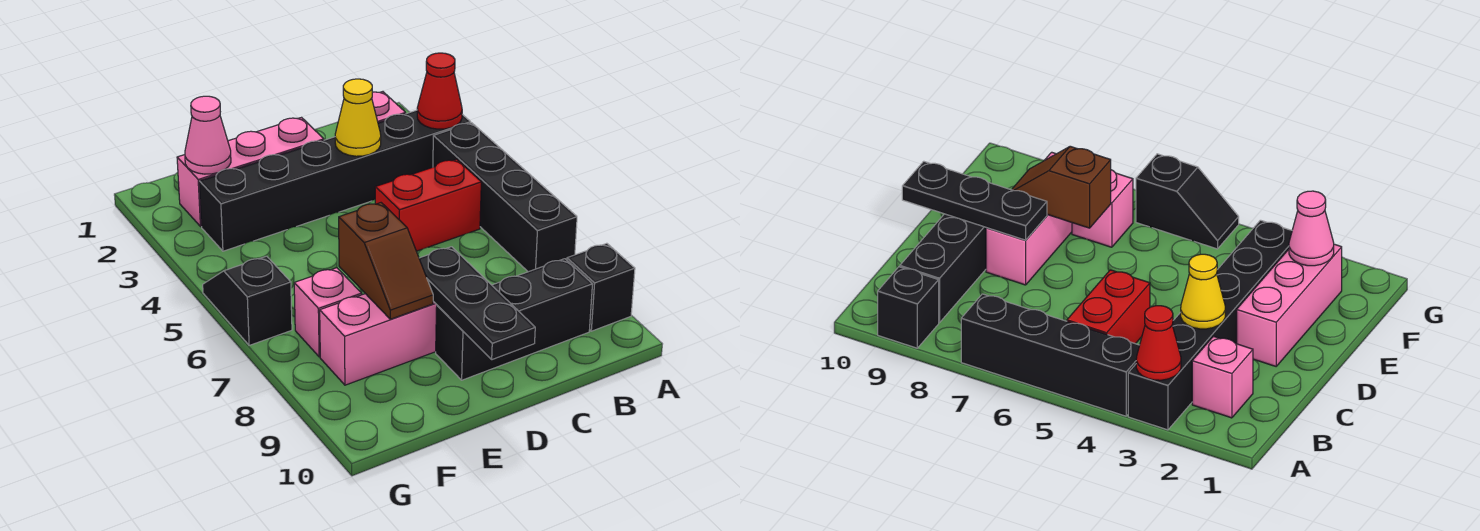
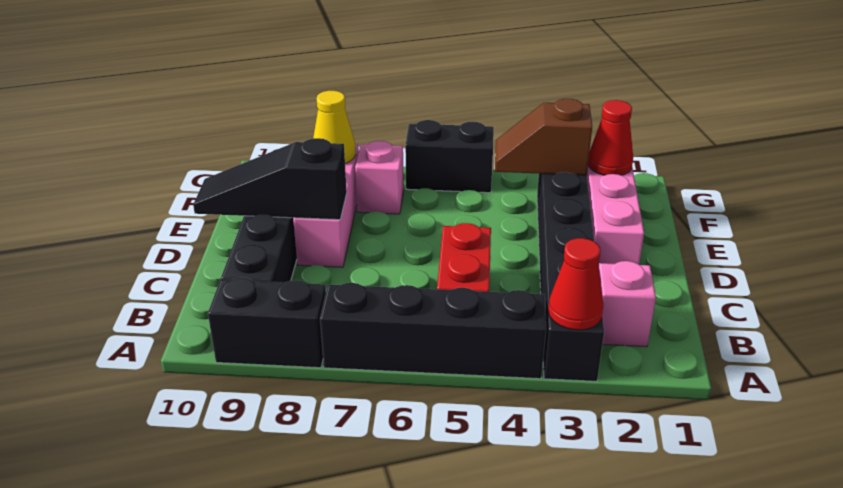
black brick A9 level 1 -> black brick A8:A9 level 1
yellow cone C3 level 2 -> yellow cone F8 level 2
black plate D8:D10 level 2 -> black slope D8:D10 level 2 top 8
brown slope E7:E8 level 2 top 7 -> brown slope F3:F4 level 2 top 3
pink cone F2 level 2 -> red cone F2 level 2
black slope G5:G6 level 1 top 6 -> black brick G5:G6 level 1

